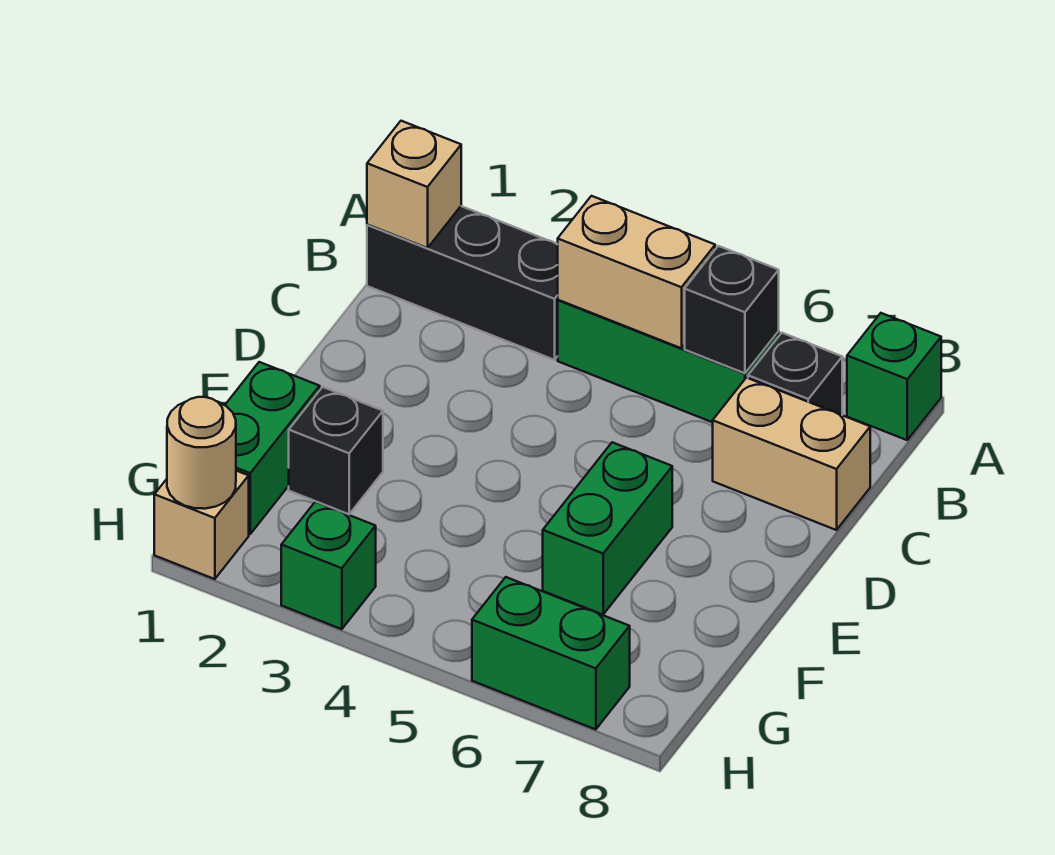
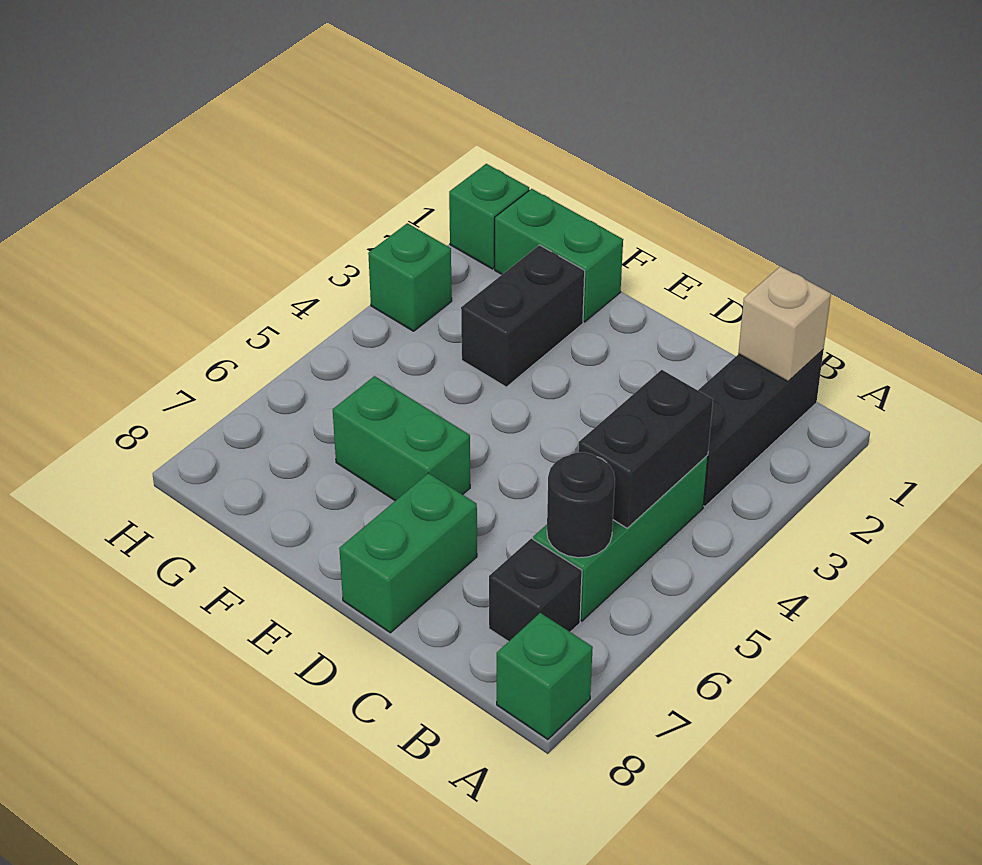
tan brick B4:B5 level 2 -> black brick B4:B5 level 2
black brick B6 level 2 -> black round brick B6 level 2
tan brick C7:C8 level 1 -> none
black brick F2 level 1 -> black brick F2:F3 level 1
tan brick H1 level 1 -> green brick H1 level 1
tan round brick H1 level 2 -> none
green brick H6:H7 level 1 -> green brick D7:D8 level 1

